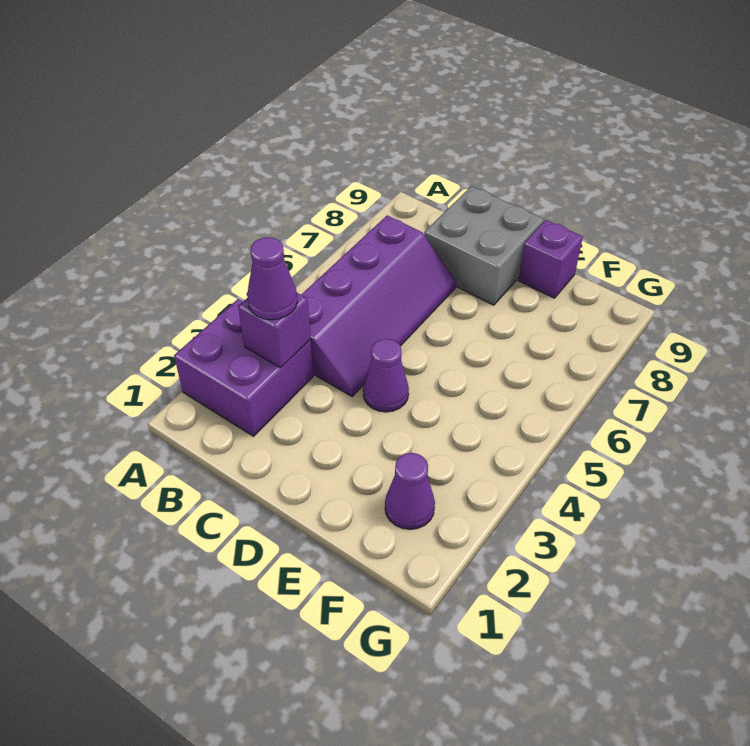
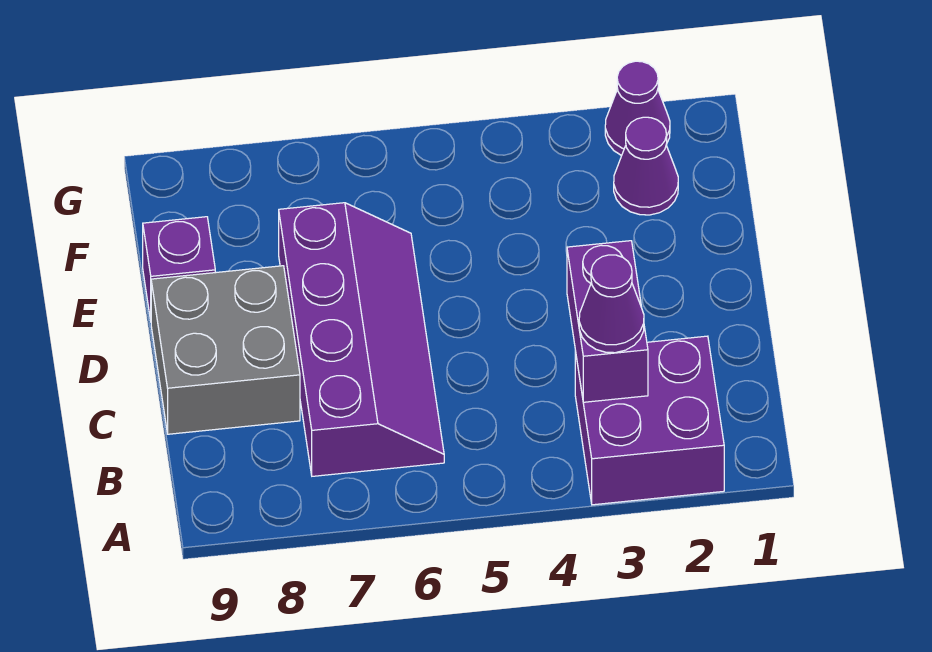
purple brick B3 level 2 -> purple brick B3:C3 level 2
purple slope B4:C7 level 1 top B -> purple slope B6:E7 level 1 top 7
purple cone D4 level 1 -> purple cone G2 level 1

